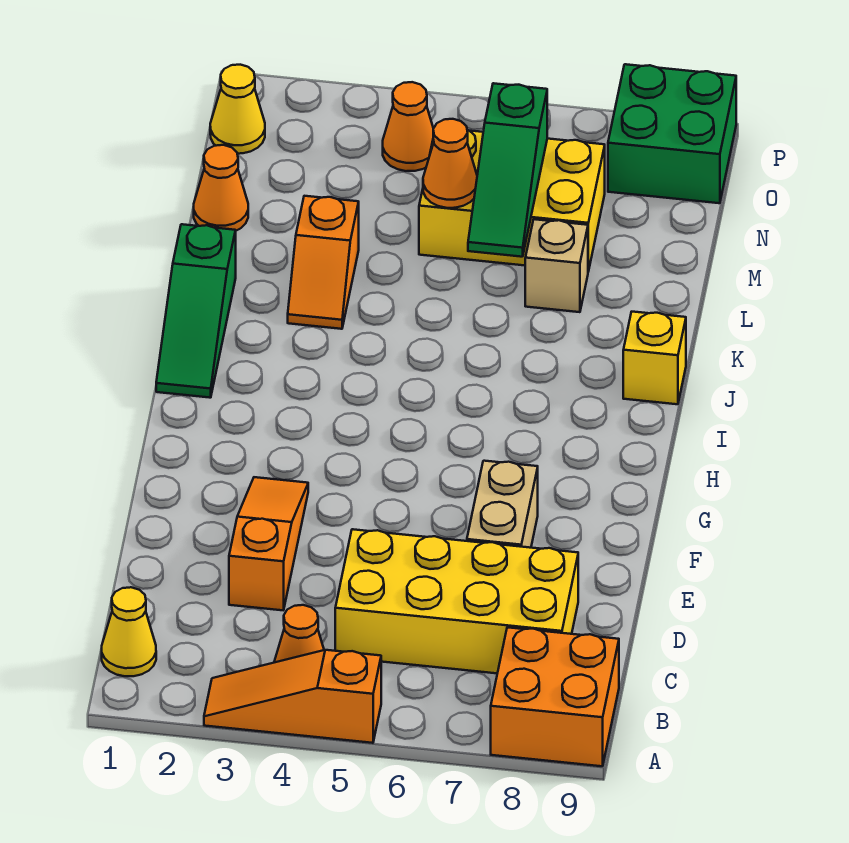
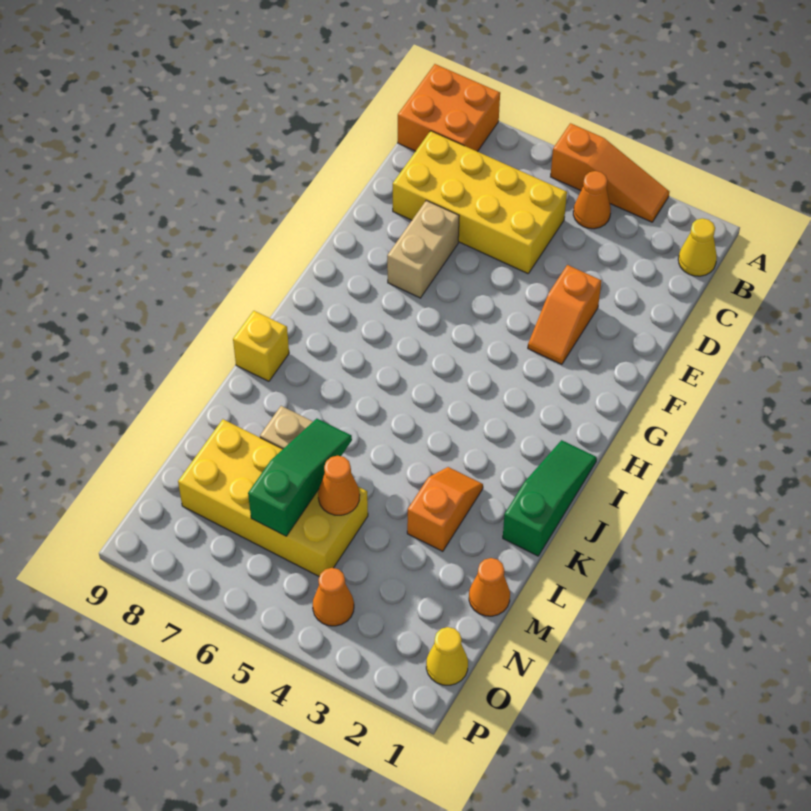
orange slope D3:F3 level 1 top D -> orange slope E3:F3 level 1 top E
yellow brick M5:N7 level 1 -> yellow brick M5:N8 level 1
green brick O8:P9 level 1 -> none

